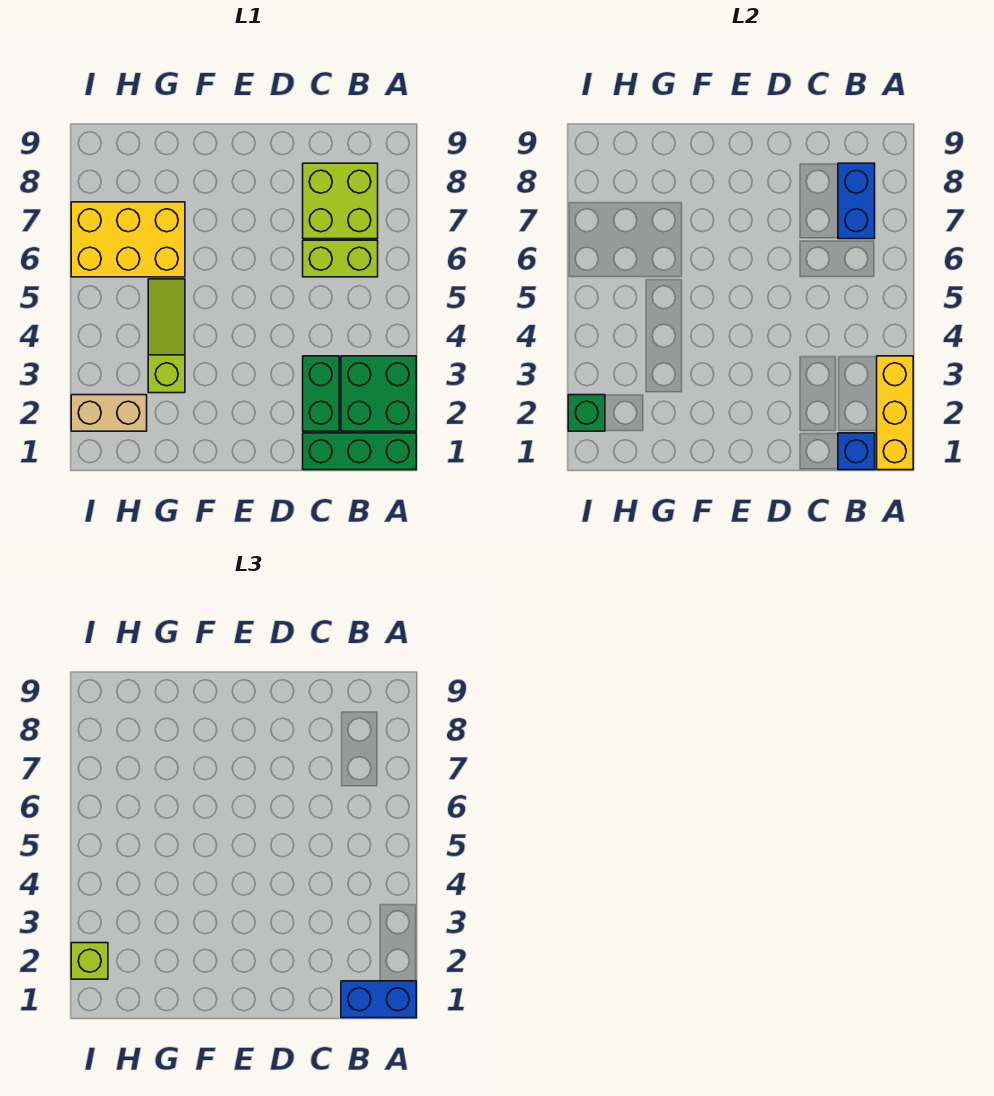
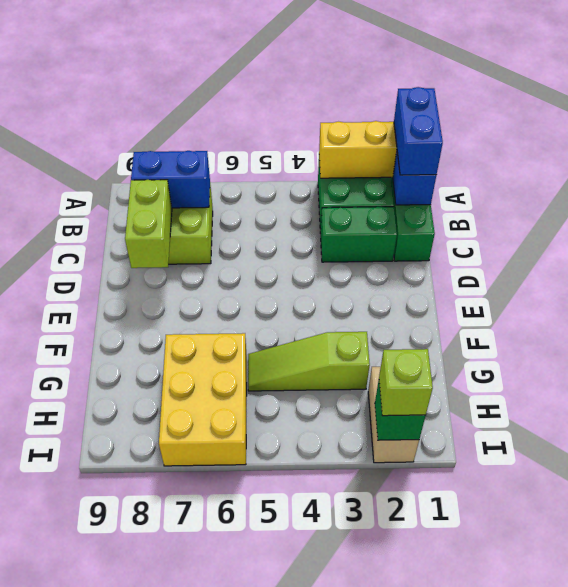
lime brick B6:C6 level 1 -> lime brick C8:D8 level 2

